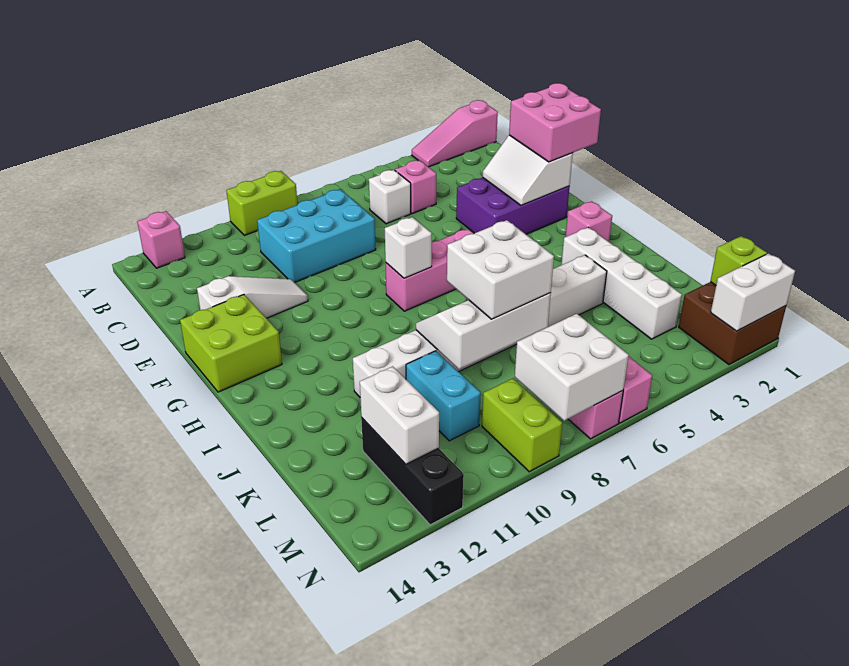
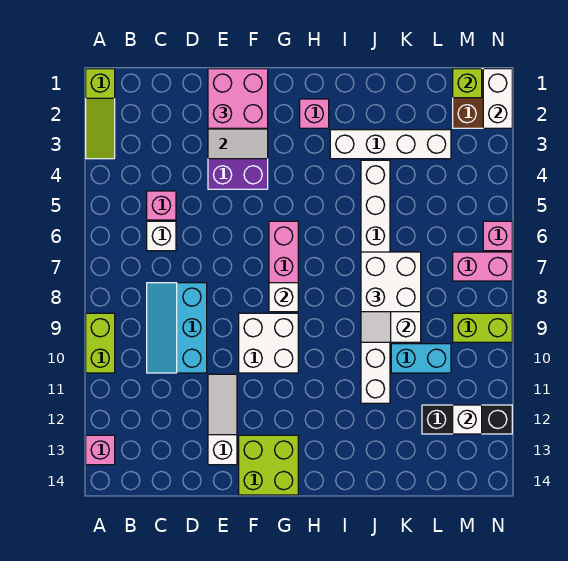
pink slope A1:A3 level 1 top 1 -> lime slope A1:A3 level 1 top 1
cyan brick C8:D10 level 1 -> cyan slope C8:D10 level 1 top D
white brick L12:M12 level 2 -> white brick M12 level 2
white brick M7:N8 level 2 -> white brick F9:G10 level 1

